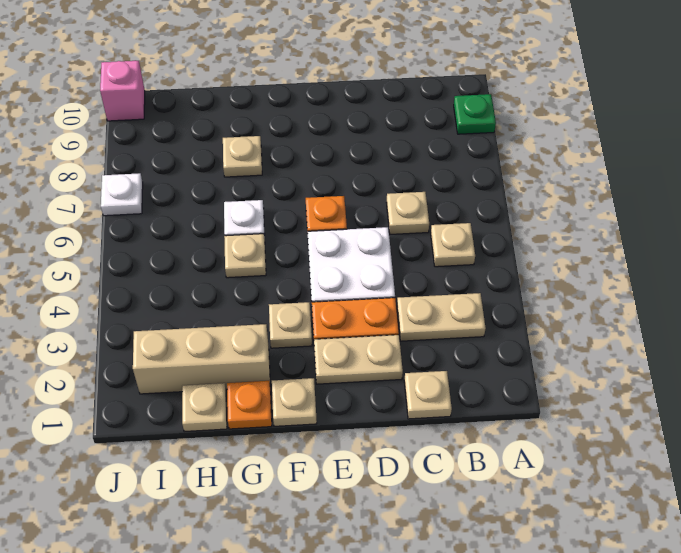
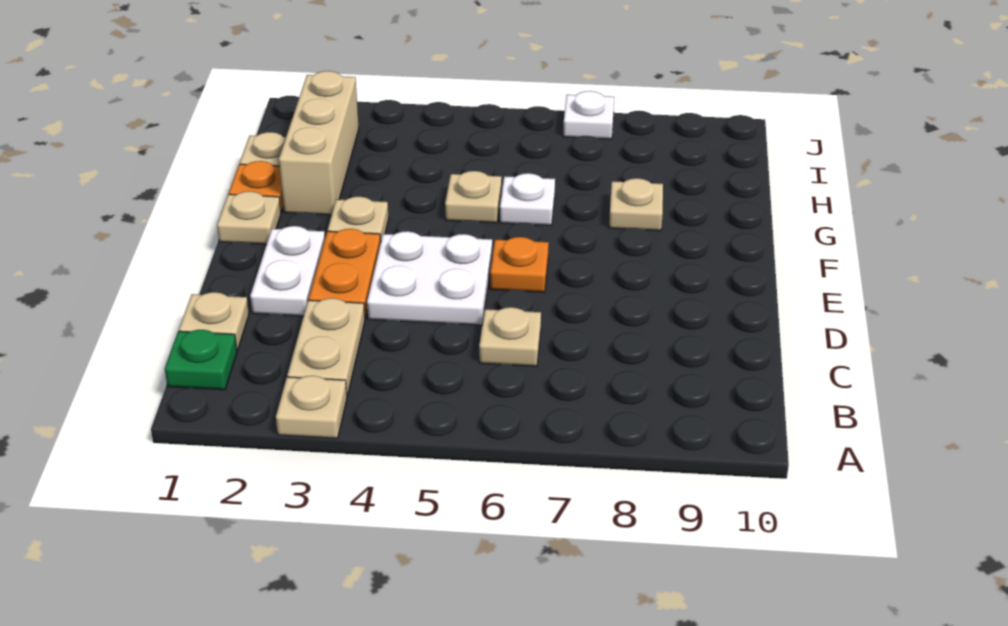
green plate A9 level 1 -> green plate B1 level 1
tan plate B5 level 1 -> tan plate A3 level 1
tan plate D2:E2 level 1 -> white plate D2:E2 level 1
pink brick J10 level 1 -> none

